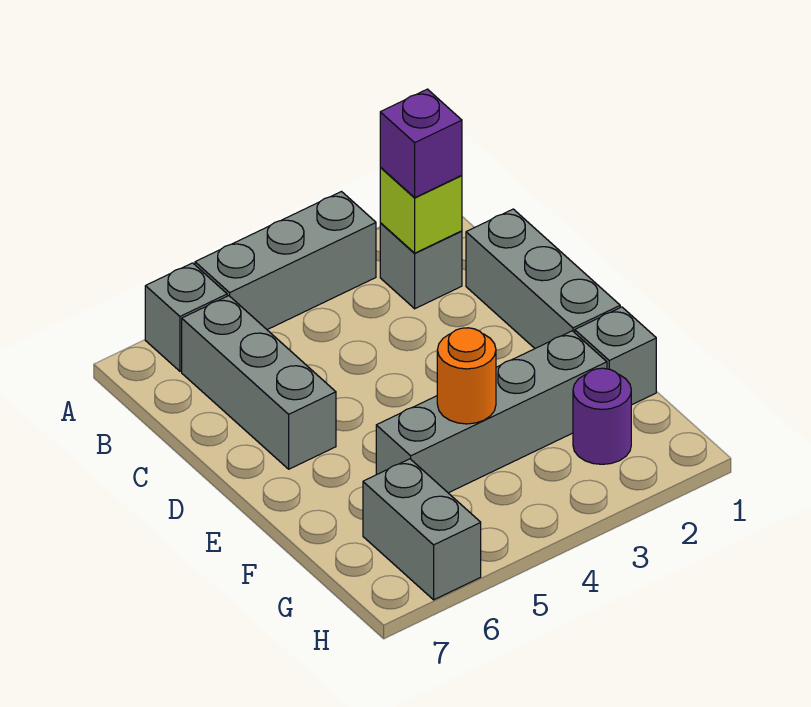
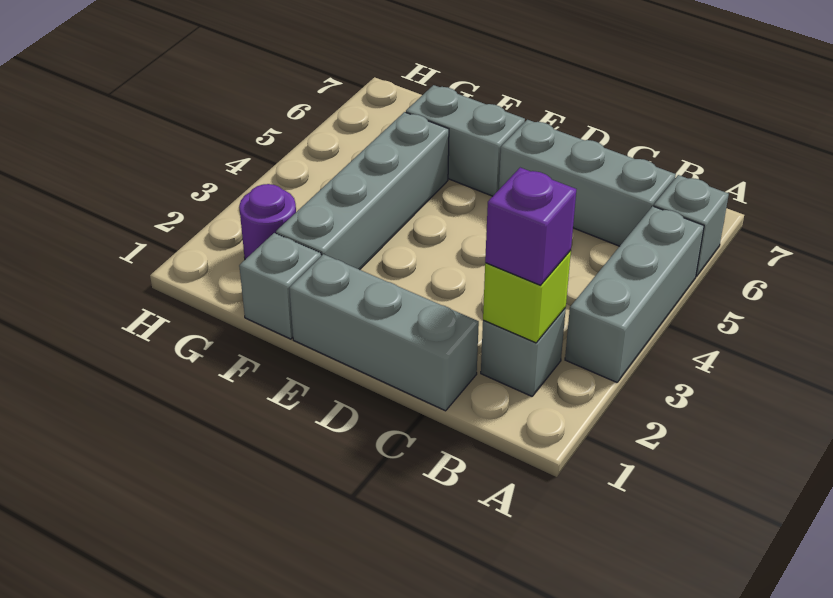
orange round brick F4 level 2 -> none
grey brick G6:H6 level 1 -> grey brick E6:F6 level 1

